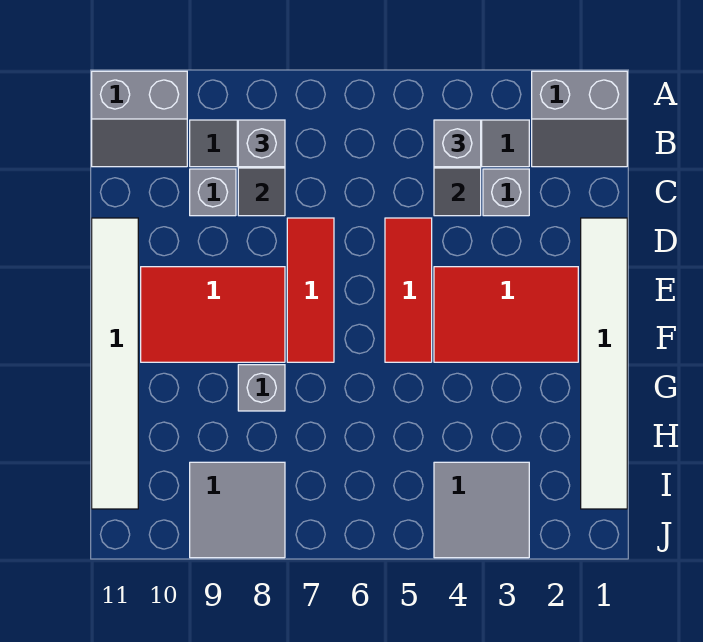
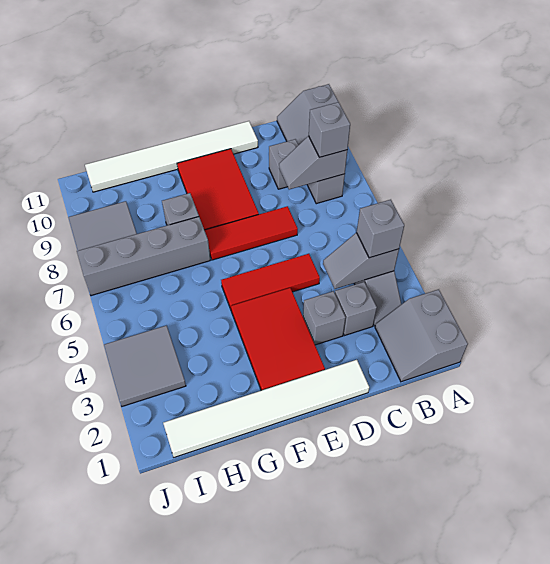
none -> grey brick D3 level 1
none -> grey brick G7:J7 level 1

